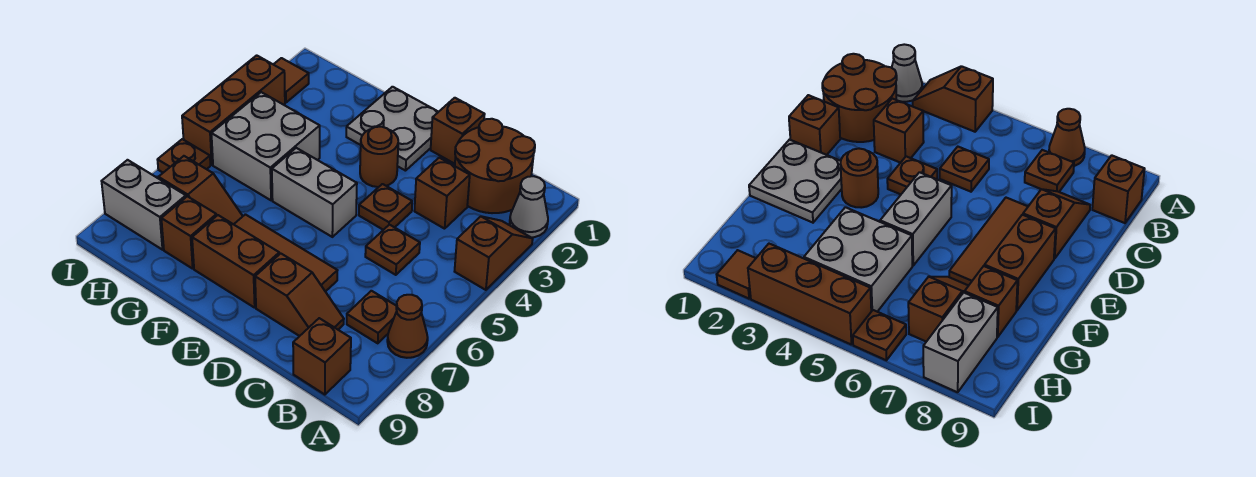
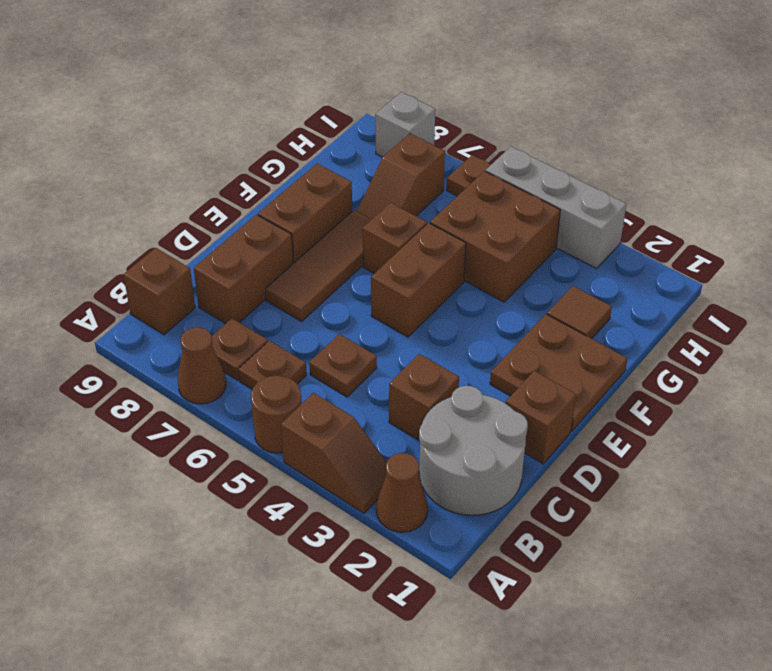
grey cone A2 level 1 -> brown cone A2 level 1
brown round brick B1:C2 level 1 -> grey round brick B1:C2 level 1
brown slope C8:D8 level 1 top D -> brown brick C8:D8 level 1
brown plate D4 level 1 -> brown plate B6 level 1
grey plate E1:F2 level 1 -> brown plate E1:F2 level 1
brown round brick E3 level 1 -> brown round brick A5 level 1
grey brick E5:F5 level 1 -> brown brick E5:F5 level 1
grey brick G4:H5 level 1 -> brown brick G4:H5 level 1
brown brick G8 level 1 -> brown brick F6 level 1
grey brick H8:I8 level 1 -> grey brick I8 level 1
brown tile I2 level 1 -> brown tile G2 level 1
brown brick I3:I5 level 1 -> grey brick I3:I5 level 1

